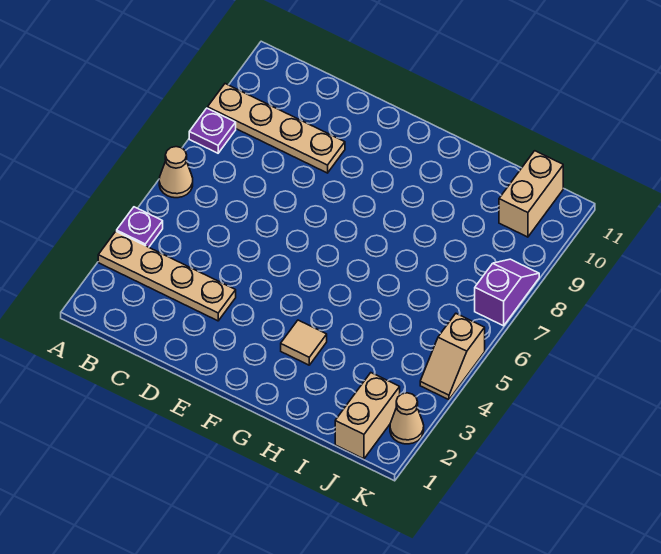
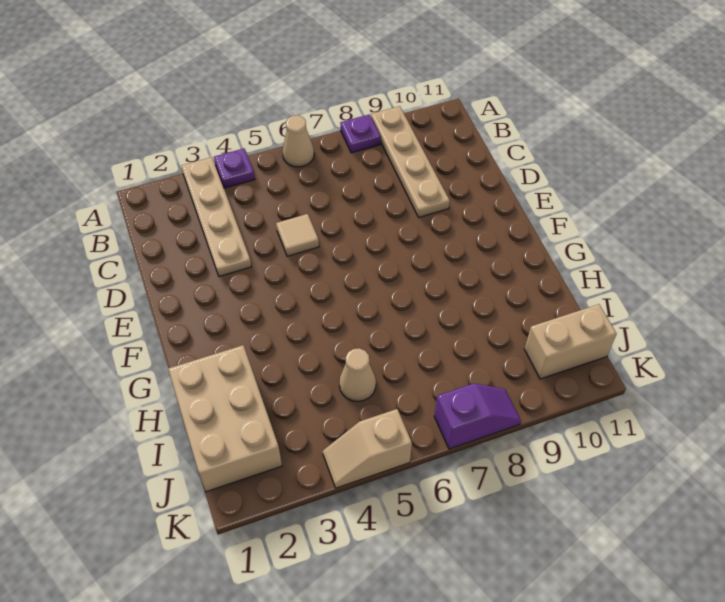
tan tile G3 level 1 -> tan tile D5 level 1
tan brick J1:J2 level 1 -> tan brick H1:J2 level 1
tan cone K2 level 1 -> tan cone I5 level 1

